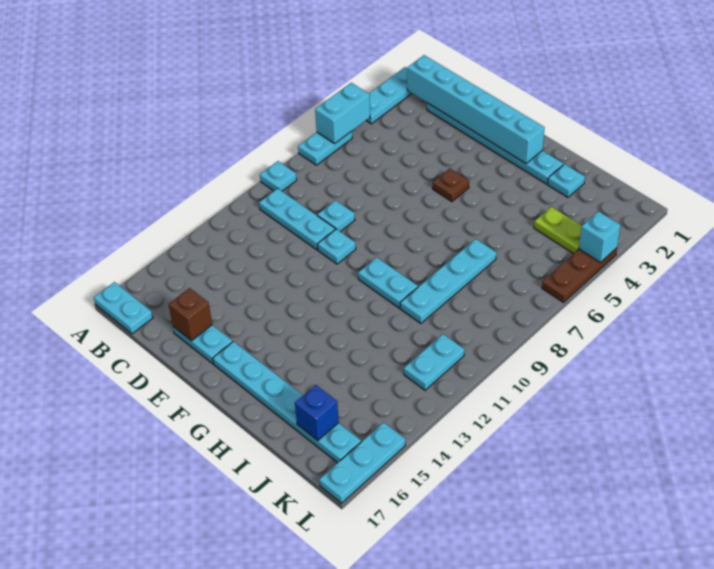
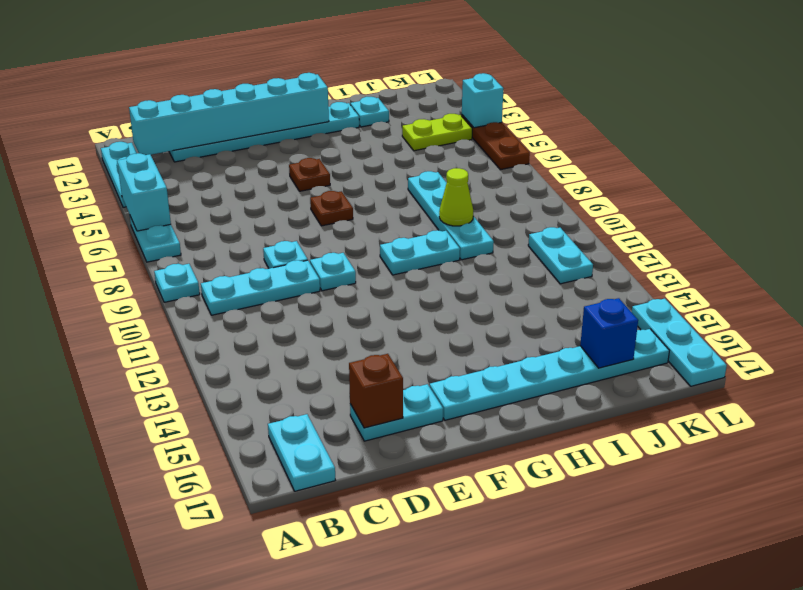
cyan plate A17:B17 level 1 -> cyan plate B16:B17 level 1
none -> brown plate F7 level 1
none -> lime cone I9 level 2

